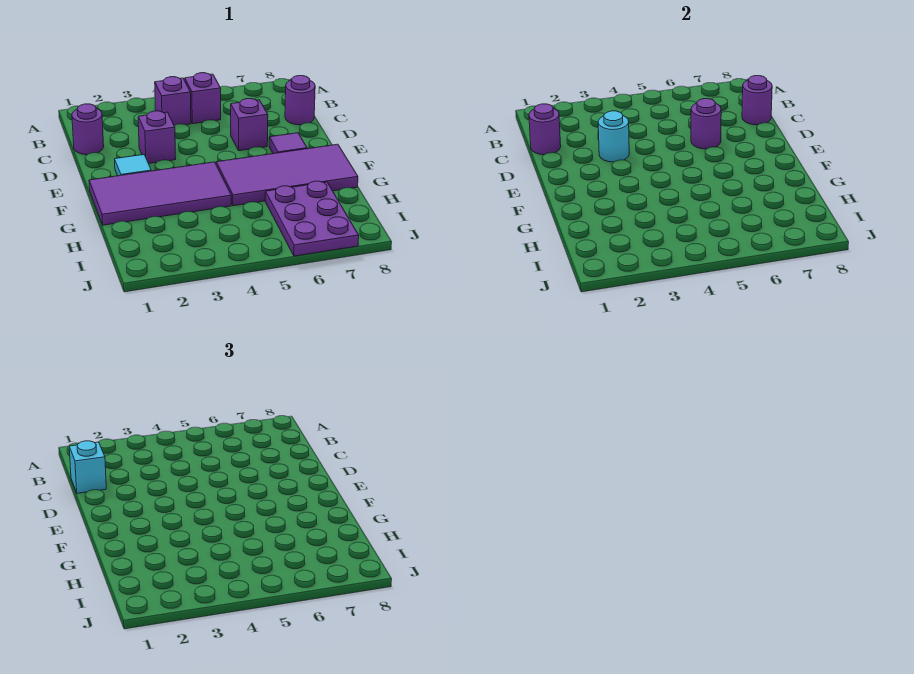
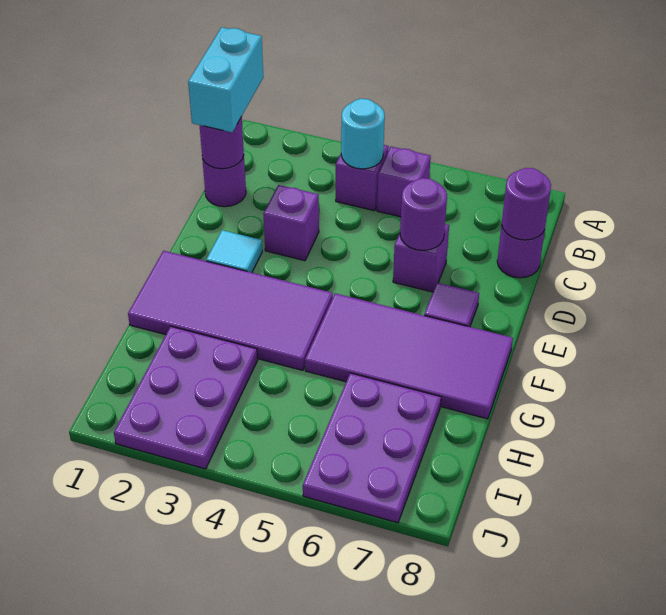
cyan brick C1 level 3 -> cyan brick B1:C1 level 3
cyan round brick D3 level 2 -> cyan round brick B4 level 2
none -> purple plate H2:J3 level 1

